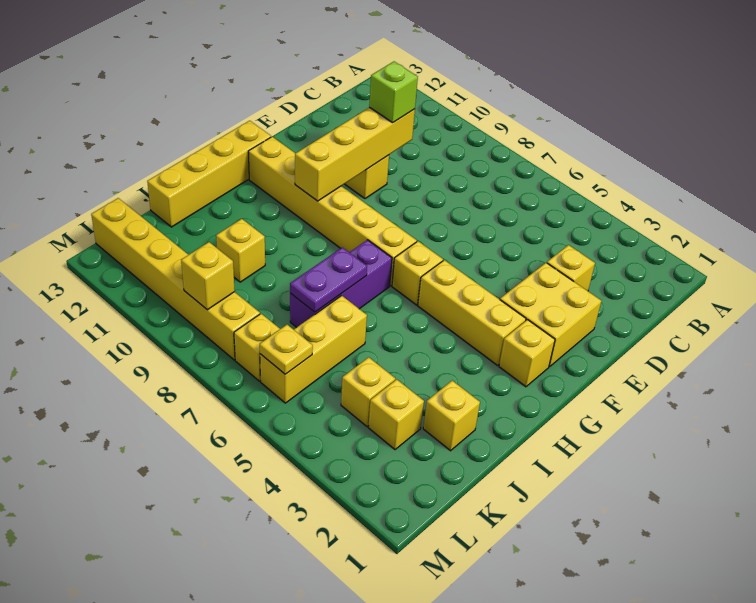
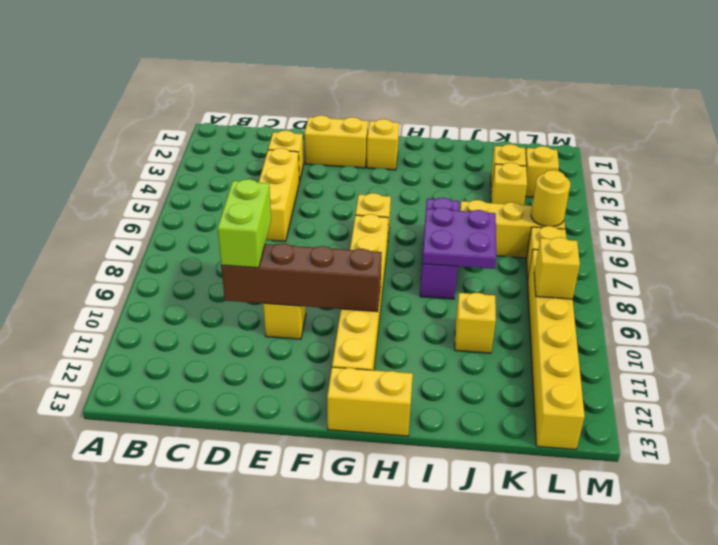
yellow brick D10:G10 level 2 -> brown brick D10:G10 level 2
lime brick D10 level 3 -> lime brick D9:D10 level 3
yellow brick E2:F3 level 1 -> yellow brick E2:F2 level 1
yellow brick G3:G5 level 1 -> yellow brick D4:D6 level 1
yellow brick G13:J13 level 1 -> yellow brick G13:H13 level 1
purple brick H7:J7 level 1 -> purple brick I6:I8 level 1
purple plate I7:J7 level 2 -> purple plate I7:J8 level 2
yellow brick J2 level 1 -> yellow brick L3 level 1
yellow plate L6 level 2 -> yellow round brick L6 level 2

